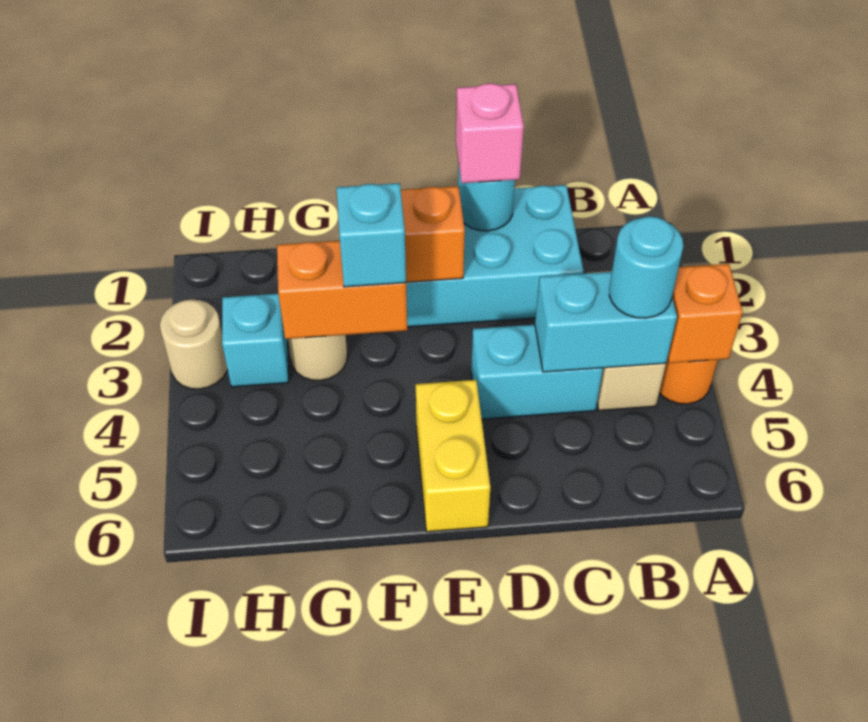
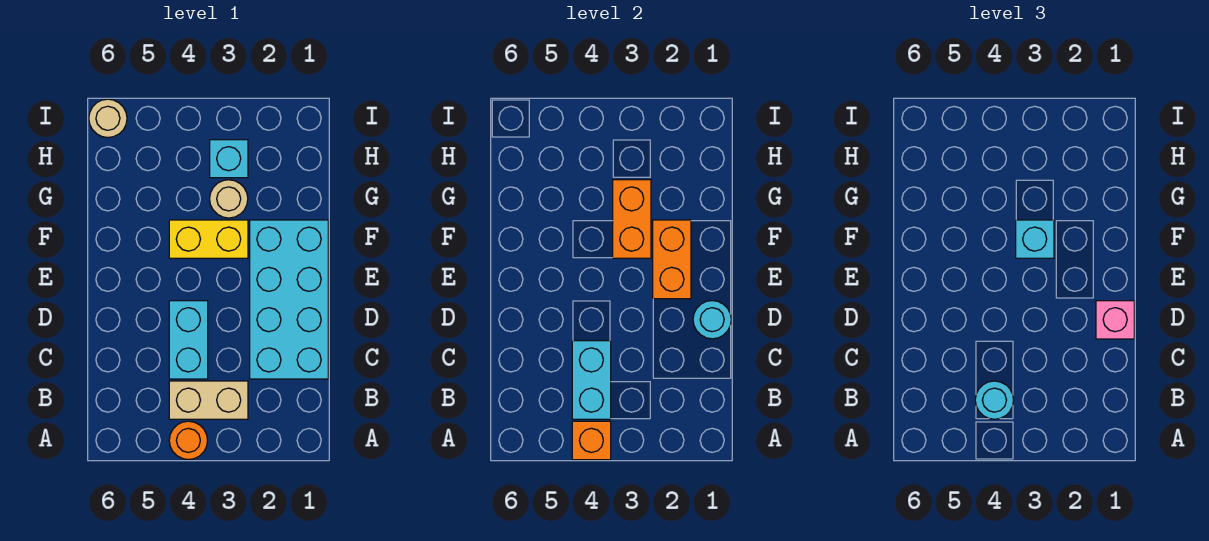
yellow brick E5:E6 level 1 -> yellow brick F3:F4 level 1
tan round brick I3 level 1 -> tan round brick I6 level 1

